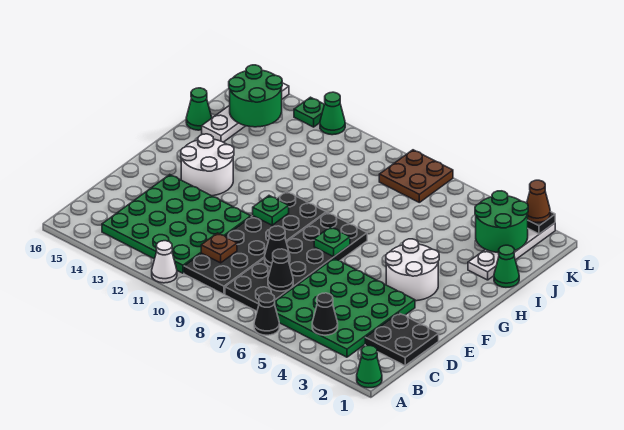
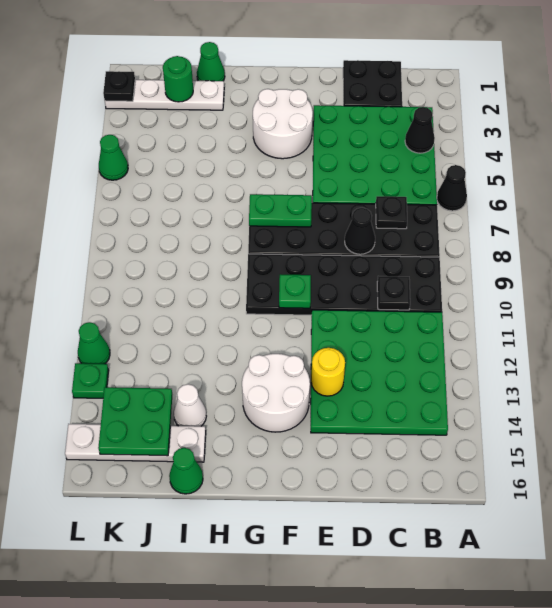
green cone A1 level 1 -> green cone L5 level 1
white cone A11 level 1 -> white cone I14 level 1
black cone C7 level 2 -> black plate C7 level 2
brown plate C10 level 2 -> black plate C10 level 2
none -> yellow round brick E13 level 2
green plate F7 level 2 -> green plate F7:G7 level 2
green round brick J2:K3 level 2 -> green round brick J2 level 2
green round brick J14:K15 level 2 -> green plate J14:K15 level 2
brown plate K7:L8 level 1 -> none
brown cone L2 level 3 -> none

